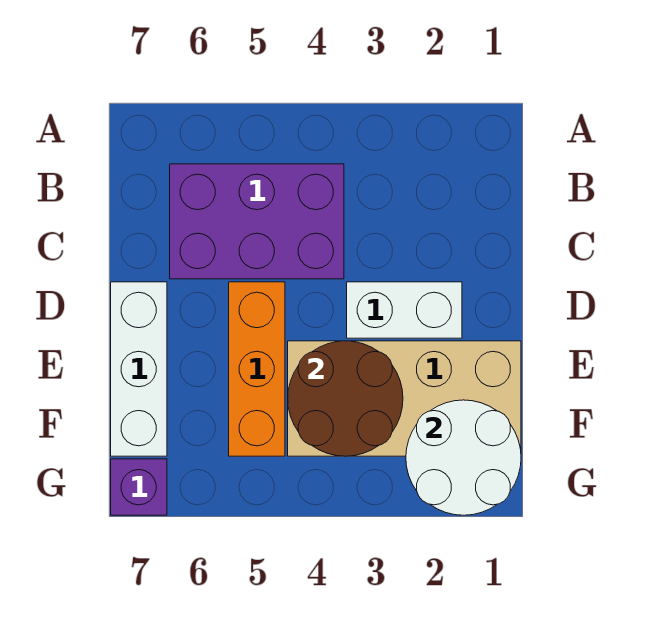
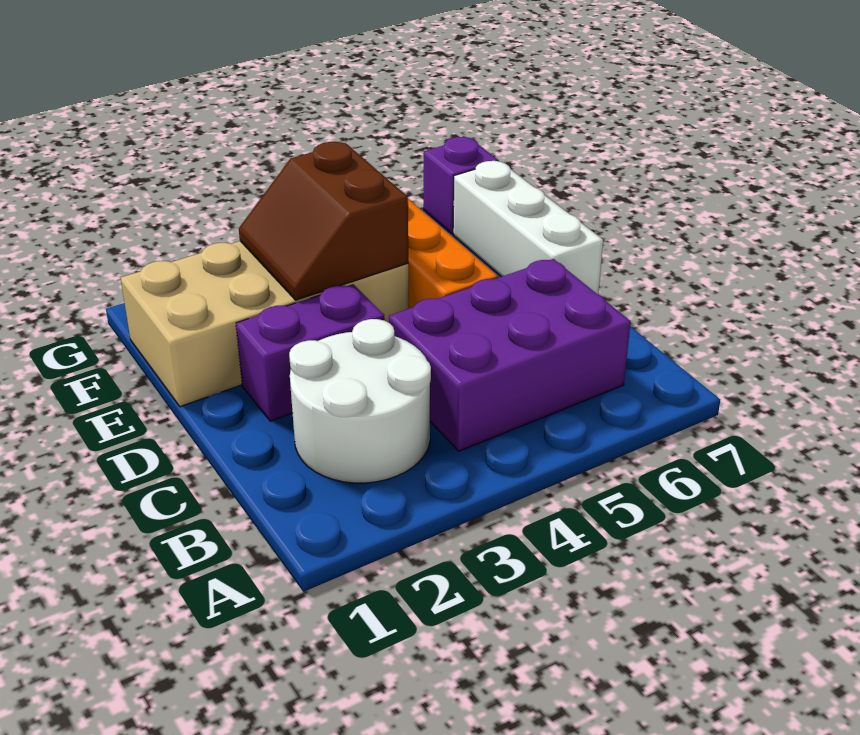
white brick D2:D3 level 1 -> purple brick D2:D3 level 1
brown round brick E3:F4 level 2 -> brown slope E3:F4 level 2 top 4
white round brick F1:G2 level 2 -> white round brick B2:C3 level 1

